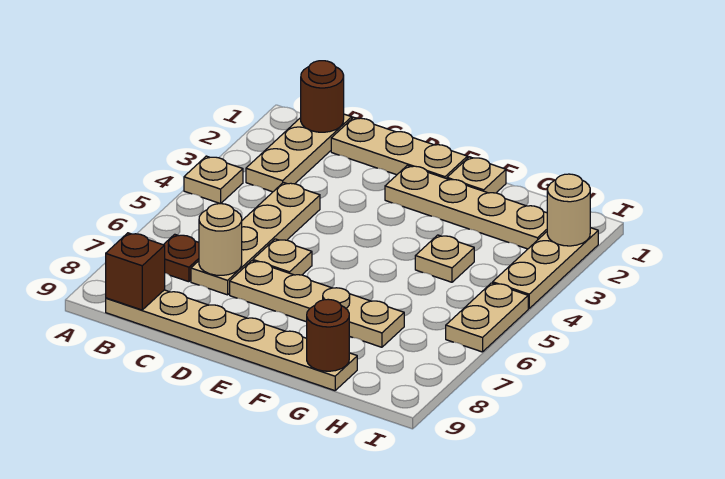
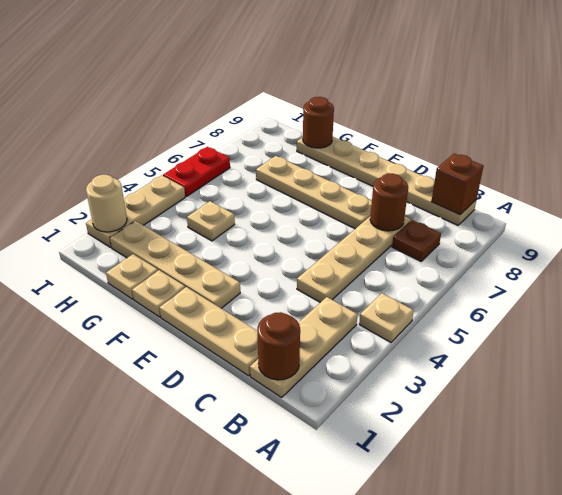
tan round brick C7 level 2 -> brown round brick C7 level 2
tan plate D6 level 1 -> tan plate G1 level 1
tan plate I5:I6 level 1 -> red plate I5:I6 level 1

